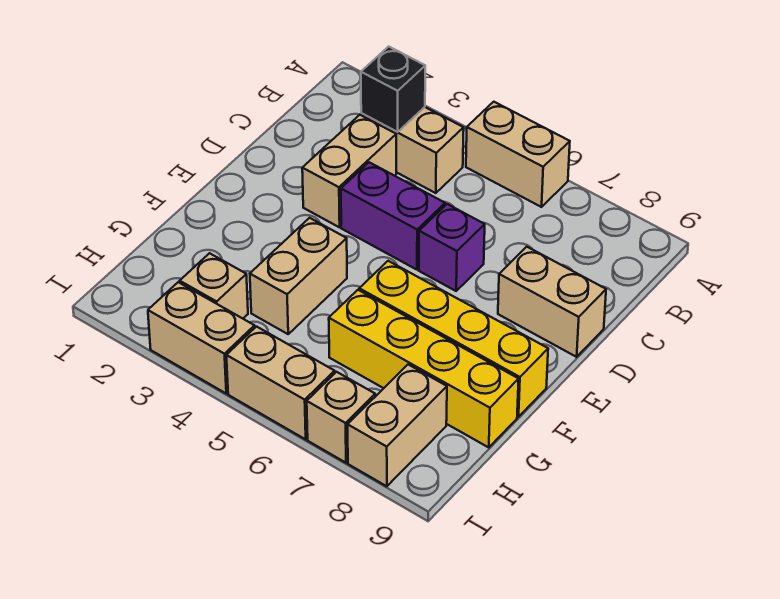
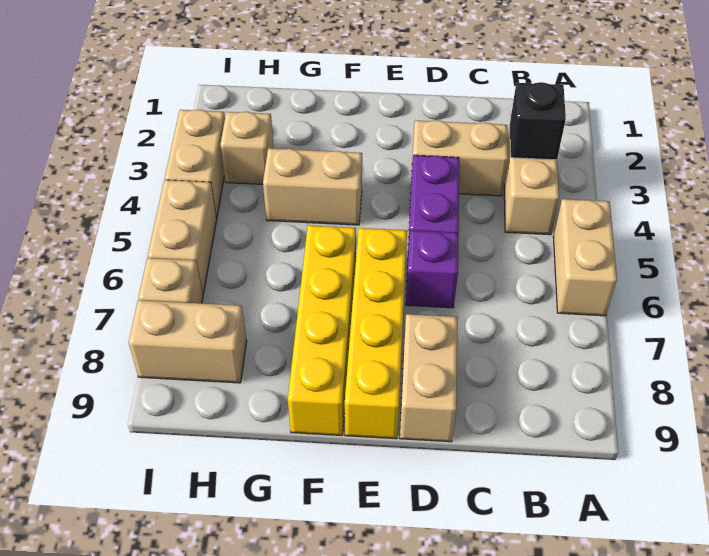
yellow brick G6:G9 level 1 -> yellow brick E6:E9 level 1

